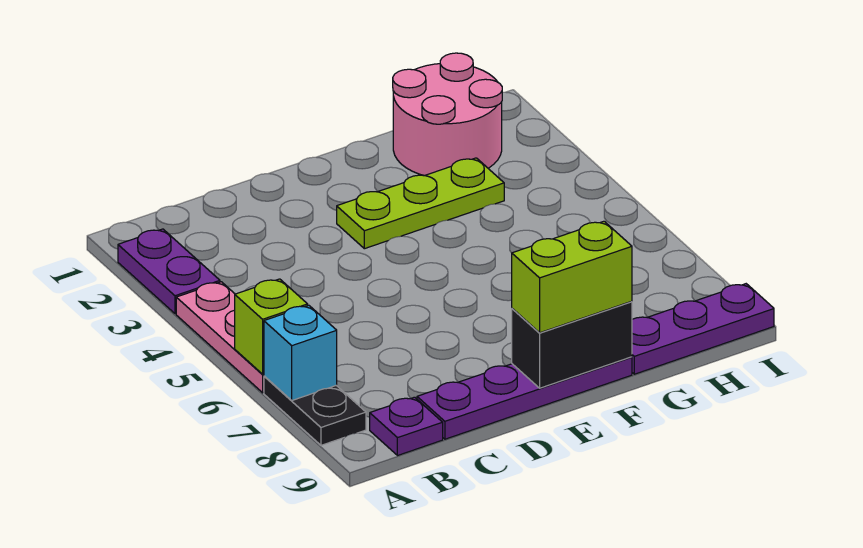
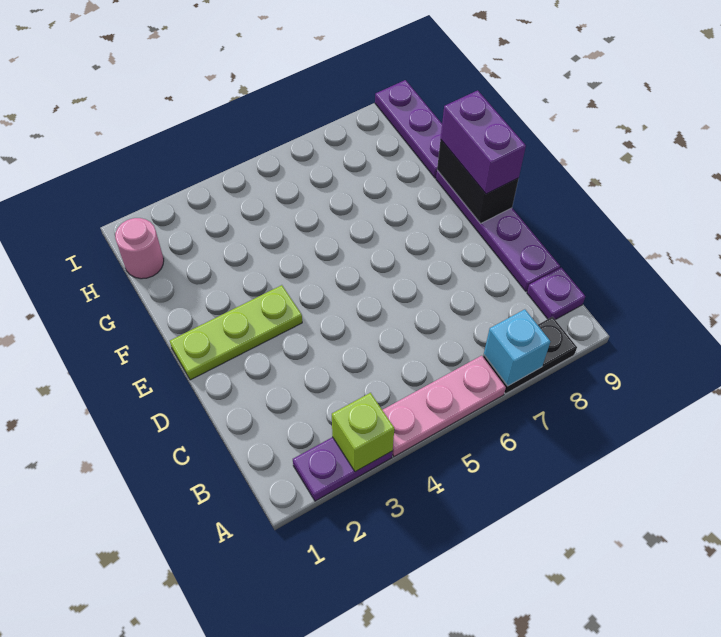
lime brick A6 level 2 -> lime brick A3 level 2
lime plate E3:G3 level 1 -> lime plate E1:E3 level 1
lime brick E9:F9 level 3 -> purple brick E9:F9 level 3
pink round brick G1:H2 level 1 -> pink round brick H1 level 1

